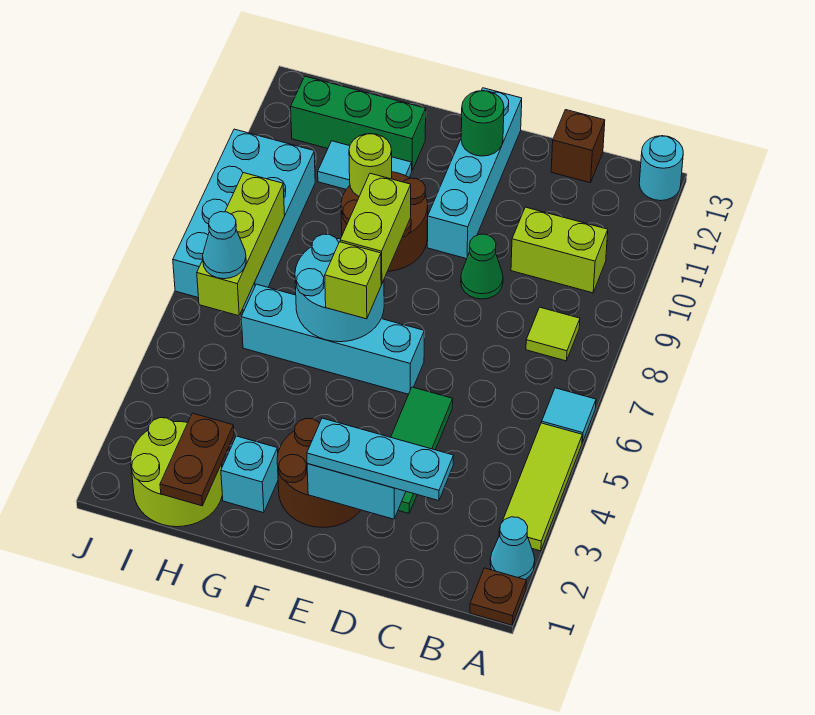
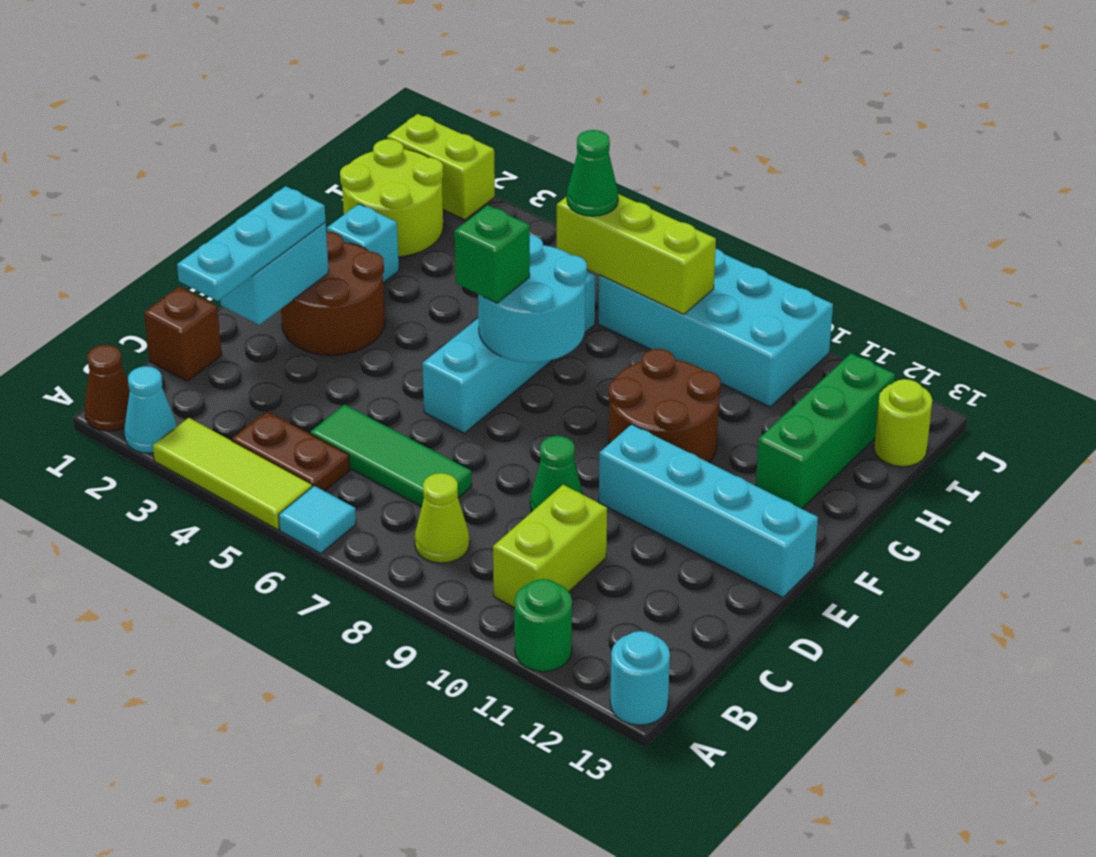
brown plate A1 level 1 -> brown cone A1 level 1
lime tile B8 level 1 -> lime cone B8 level 1
brown brick C13 level 1 -> brown brick C1 level 1
green tile D3:D5 level 1 -> green tile C5:C7 level 1
green round brick E12 level 2 -> green round brick A11 level 1
lime brick F6 level 3 -> green brick F6 level 3
lime brick F7:F8 level 3 -> lime brick J1:J2 level 1
lime round brick G10 level 2 -> lime round brick I13 level 1
cyan tile G11:H11 level 1 -> none
brown plate H1:H2 level 2 -> brown plate B4:B5 level 1
cyan cone I6 level 3 -> green cone I6 level 3

